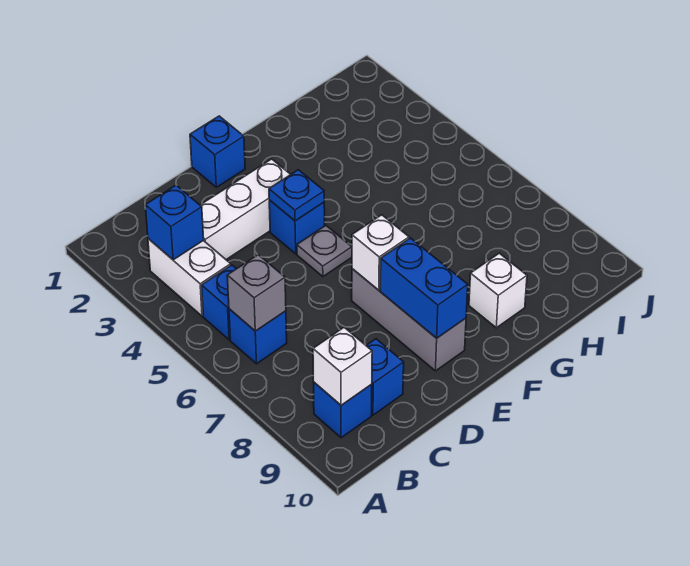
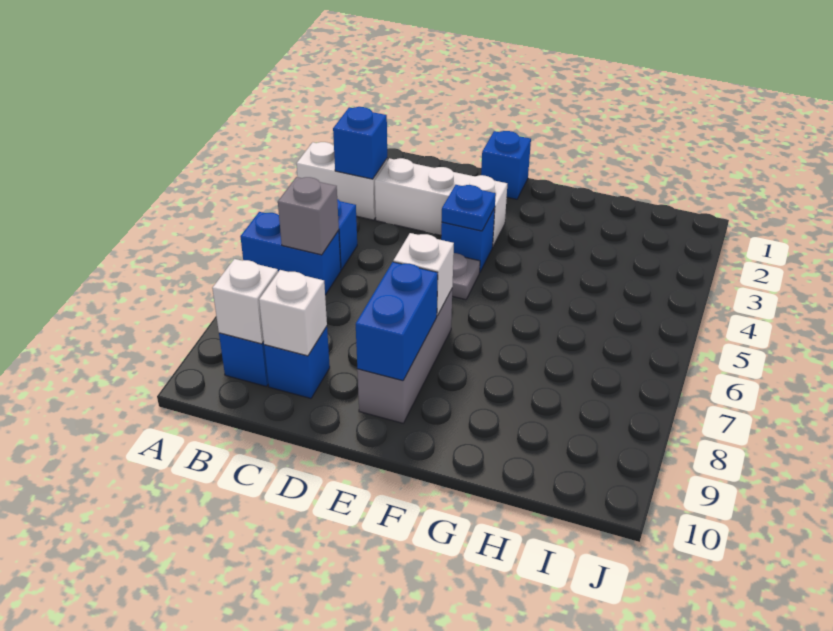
white brick B3:B4 level 1 -> white brick A3:B3 level 1
blue brick B6 level 1 -> blue brick A6:B6 level 1
white brick G9 level 1 -> white brick C9 level 2

